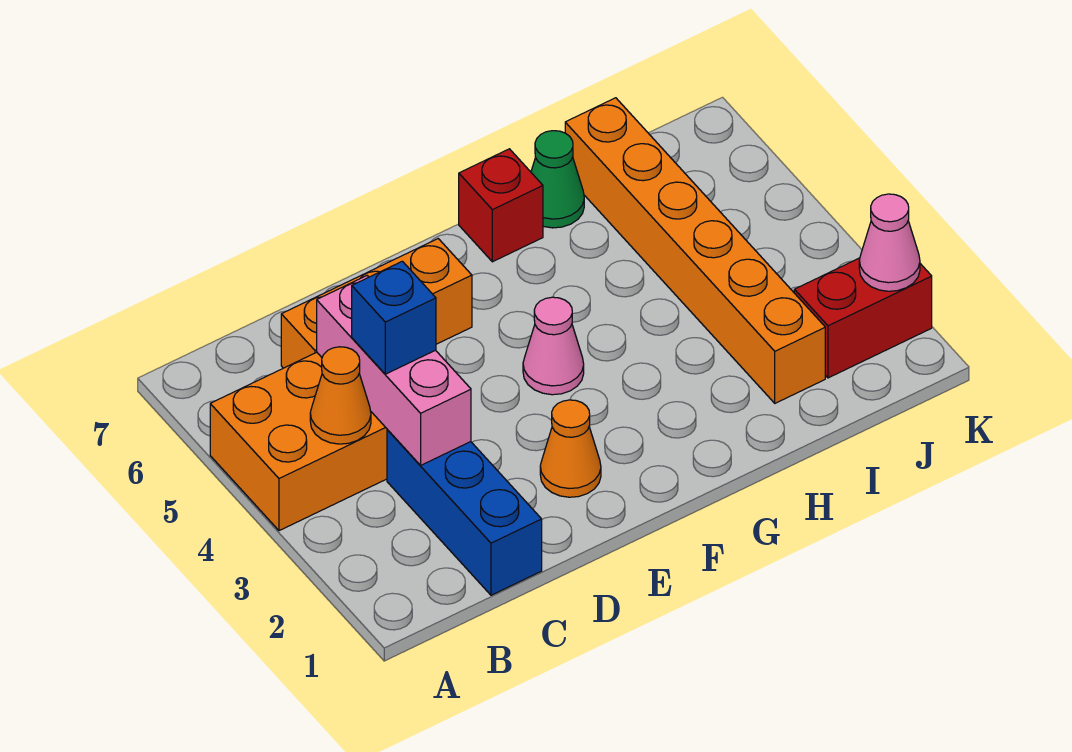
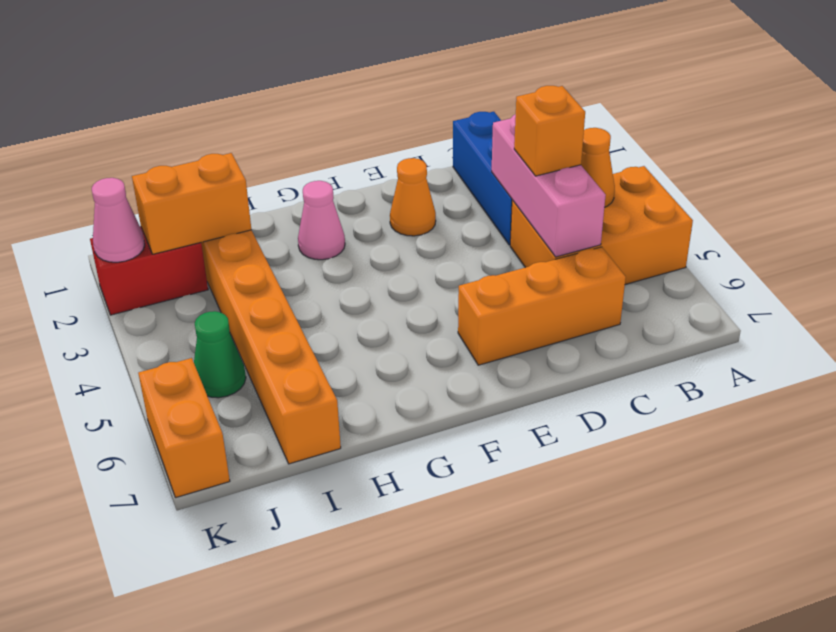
blue brick C4 level 3 -> orange brick C4 level 3
pink cone F4 level 1 -> pink cone G2 level 1
red brick G7 level 1 -> none
green cone H7 level 1 -> green cone J5 level 1
none -> orange brick I2:J2 level 2
none -> orange brick K6:K7 level 1

